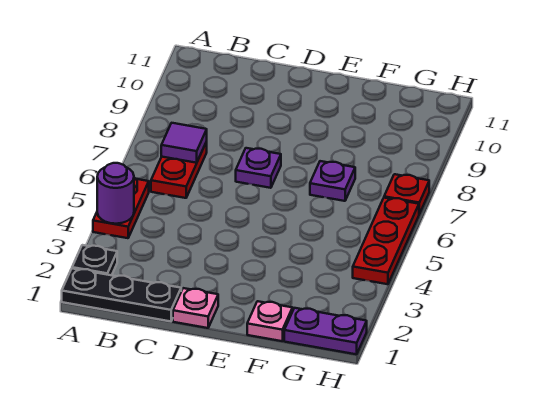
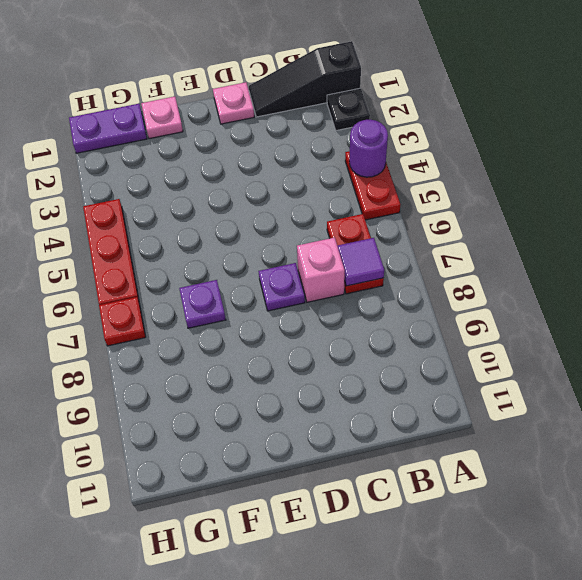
black plate A1:C1 level 1 -> black slope A1:C1 level 1 top A
none -> pink brick C7 level 1

